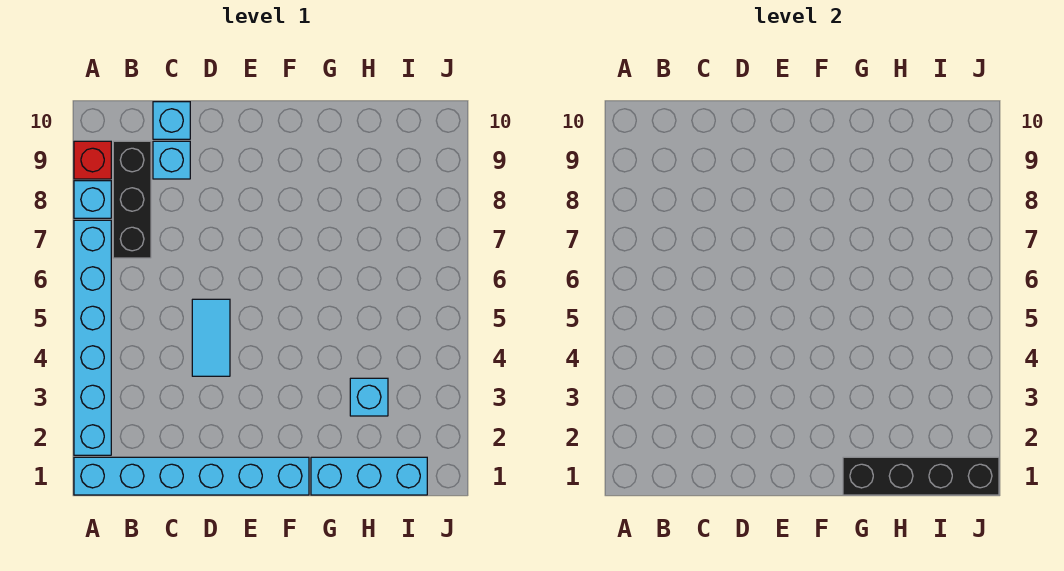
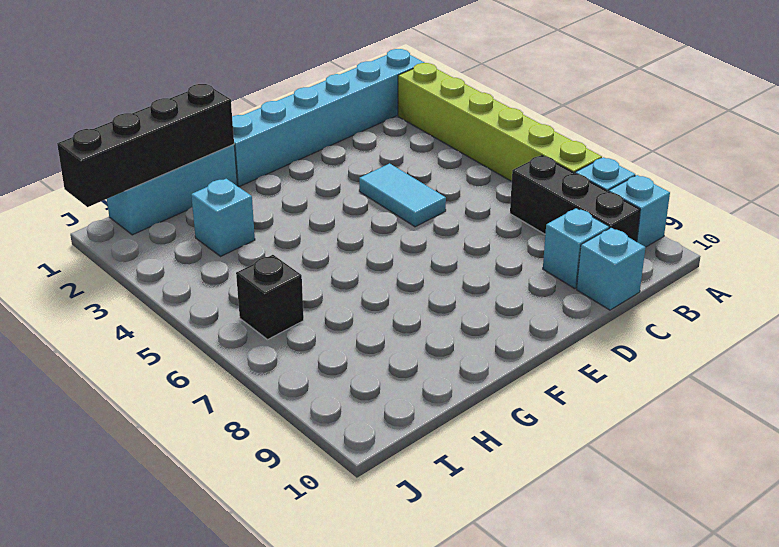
cyan brick A2:A7 level 1 -> lime brick A2:A7 level 1
red brick A9 level 1 -> cyan brick A9 level 1
none -> black brick I6 level 1

